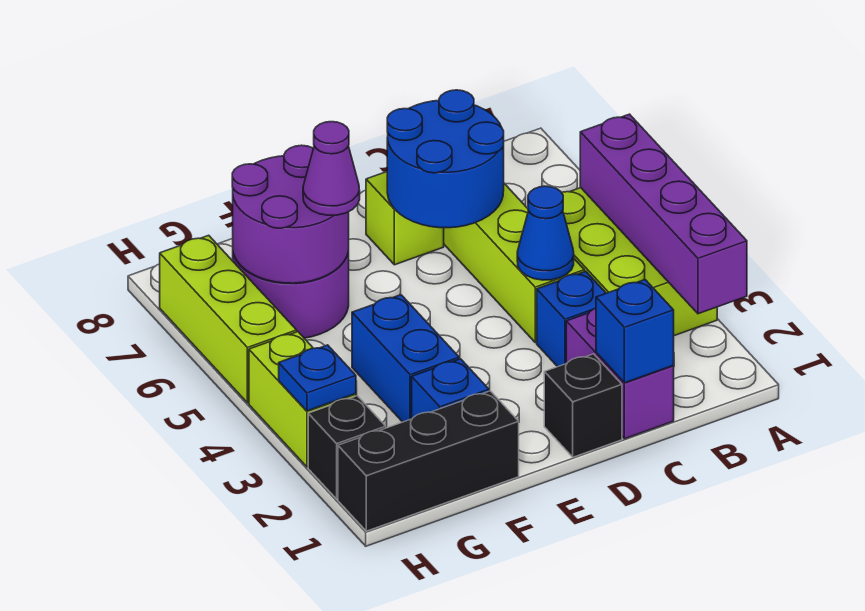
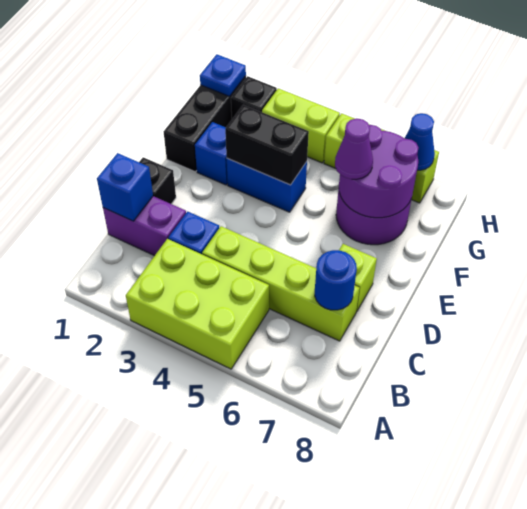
purple brick A2:A5 level 2 -> none
blue cone C4 level 2 -> blue cone H7 level 2
blue round brick C6:D7 level 2 -> blue round brick C7 level 2
none -> black brick F3:F4 level 2
blue plate H3 level 2 -> blue plate H1 level 2

